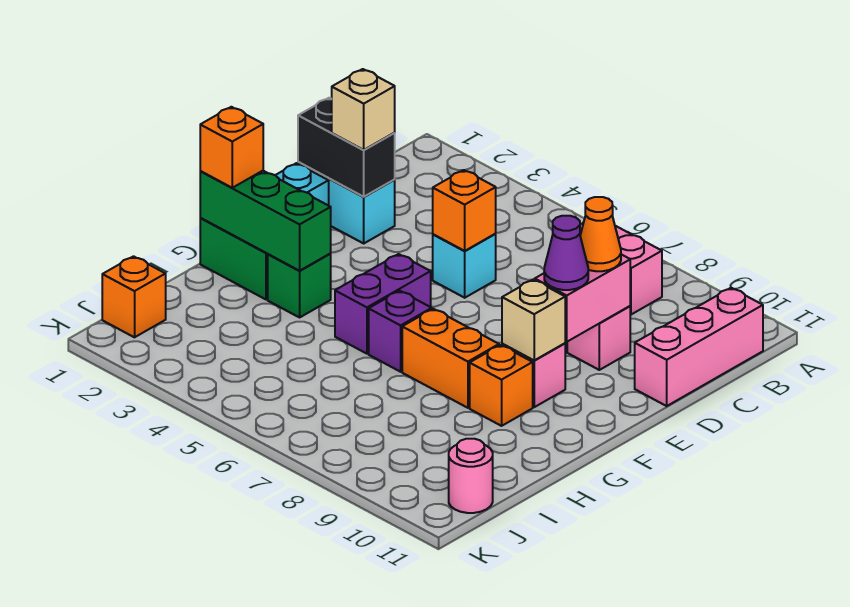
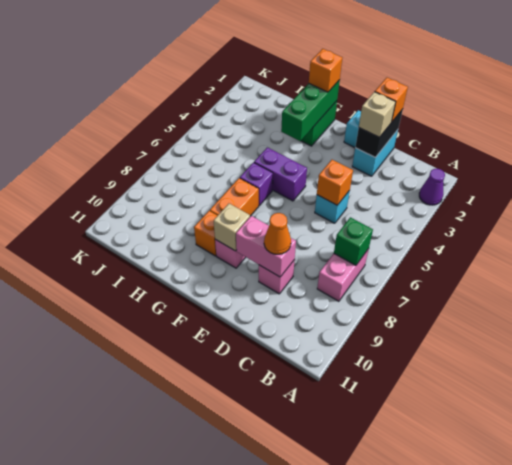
pink brick B11:D11 level 1 -> none
purple cone E9 level 3 -> purple cone A2 level 1
green brick G3 level 1 -> green brick B7 level 2
orange brick J1 level 1 -> orange brick D1 level 3
pink round brick J11 level 1 -> none

